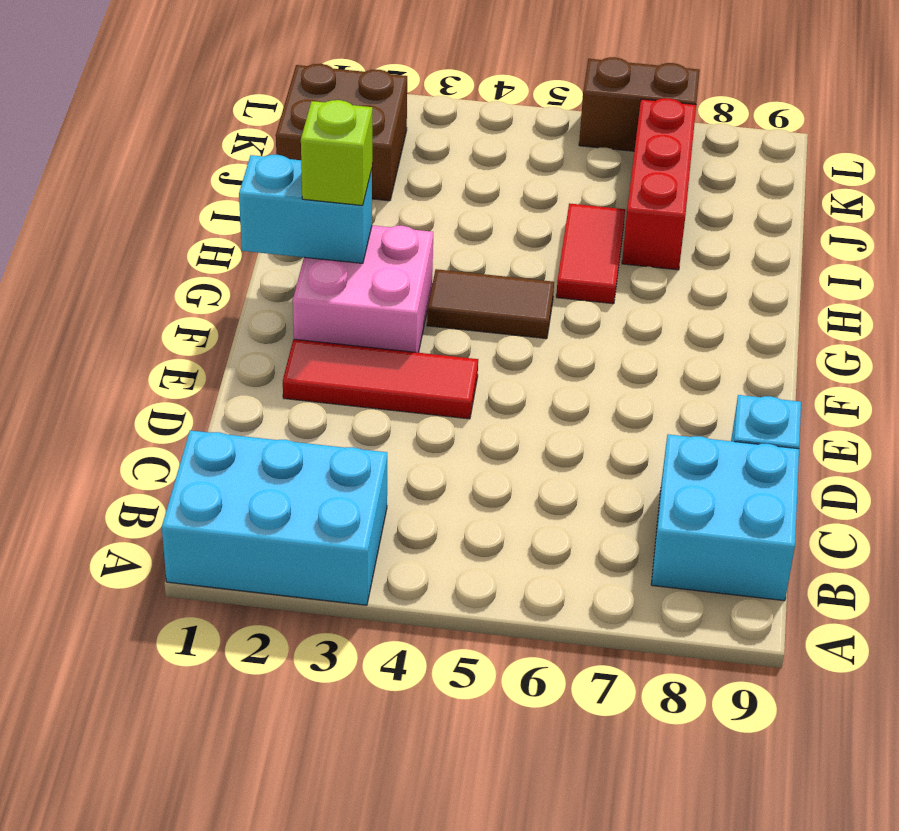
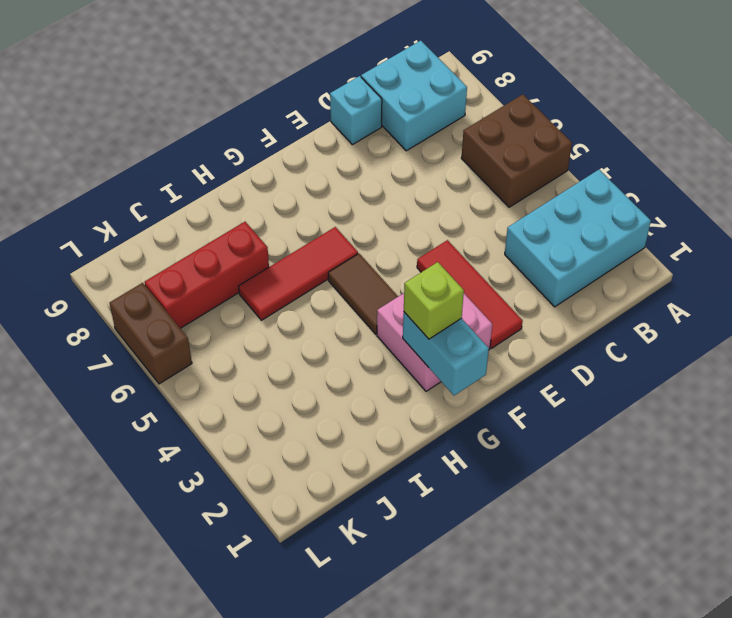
cyan brick A1:B3 level 1 -> cyan brick A2:C3 level 1
red tile H6:I6 level 1 -> red tile G6:I6 level 1
brown brick J1:K2 level 1 -> brown brick A5:B6 level 1

